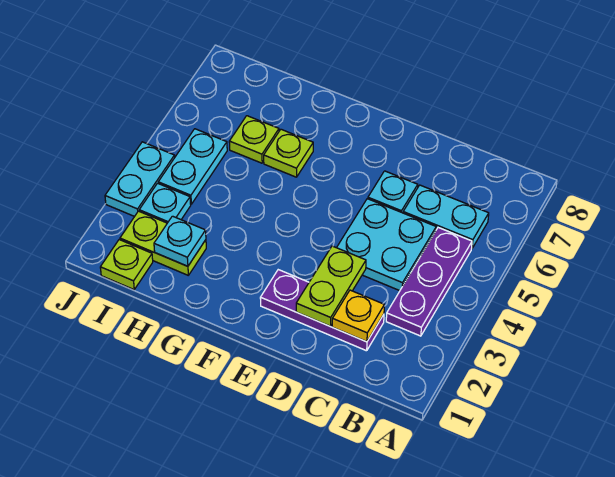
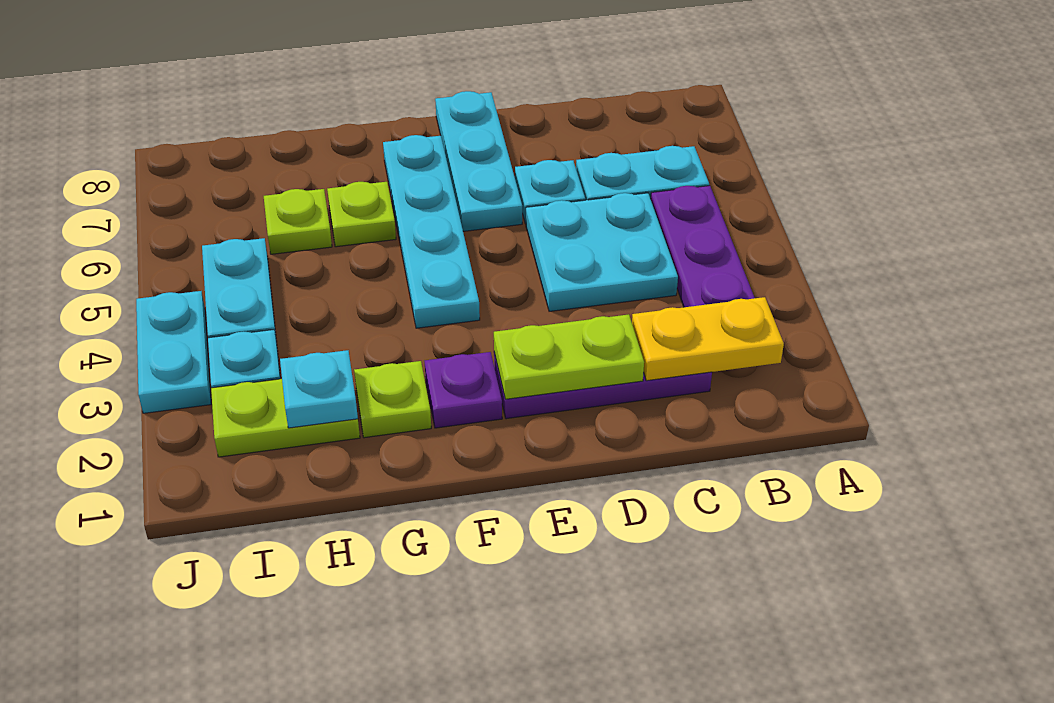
yellow plate C2 level 2 -> yellow plate B2:C2 level 2
lime plate D2:D3 level 2 -> lime plate D2:E2 level 2
none -> cyan plate E6:E8 level 1
none -> purple plate F2 level 1
none -> cyan plate F4:F7 level 1
lime plate I1 level 1 -> lime plate G2 level 1

